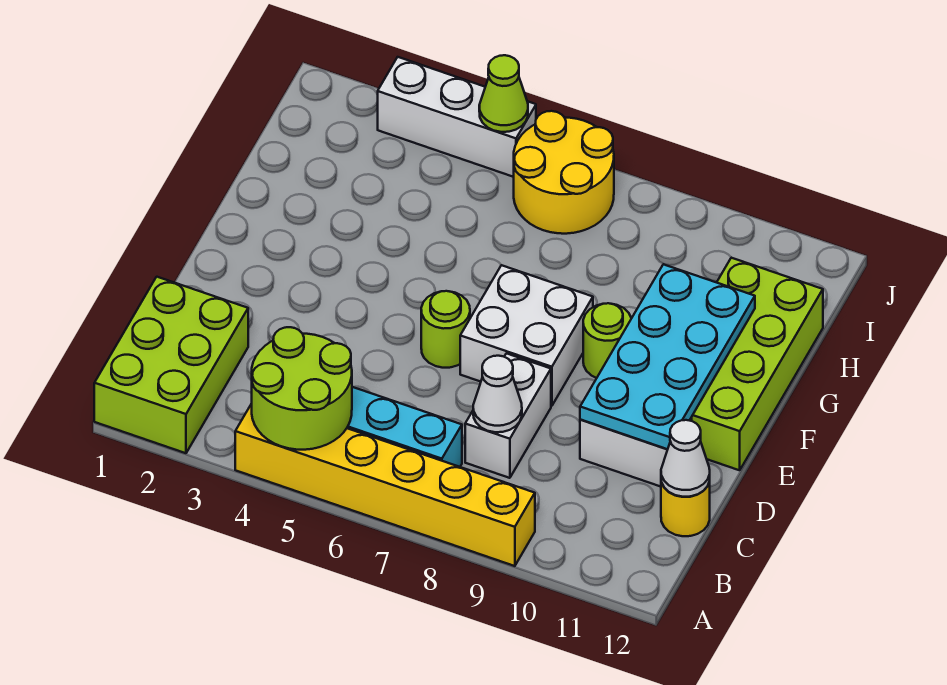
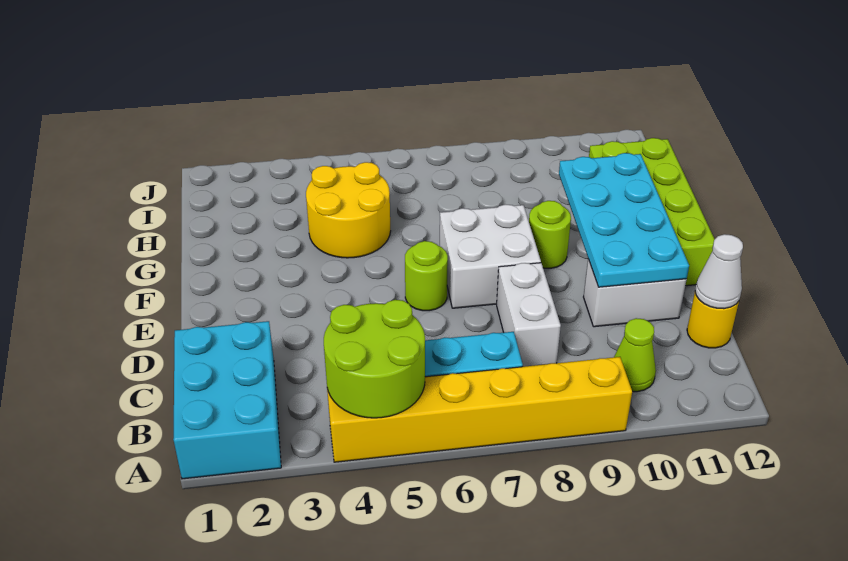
lime brick A1:C2 level 1 -> cyan brick A1:C2 level 1
white cone C8 level 2 -> none
yellow round brick I6:J7 level 1 -> yellow round brick G4:H5 level 1
white brick J3:J5 level 1 -> none
lime cone J5 level 2 -> lime cone B10 level 1

